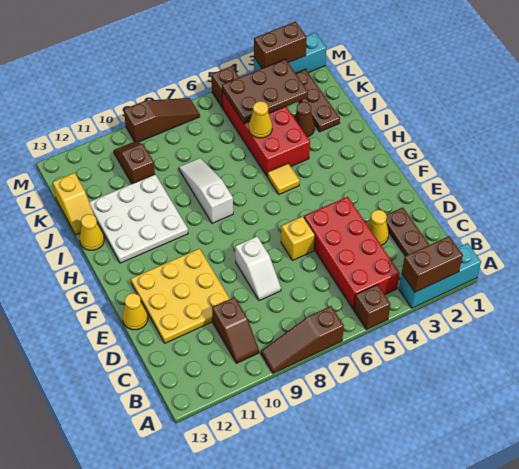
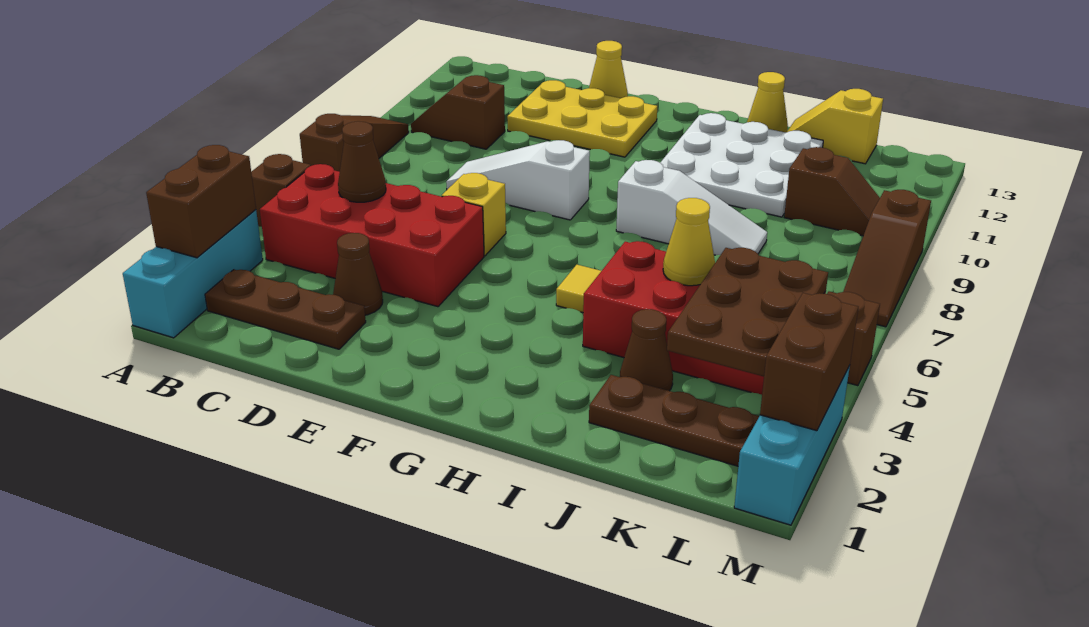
none -> brown cone C5 level 2
yellow cone D3 level 1 -> brown cone D3 level 1
white slope D8:E8 level 1 top E -> white slope D8:F8 level 1 top F
yellow plate D10:F12 level 1 -> yellow plate D11:F12 level 1

